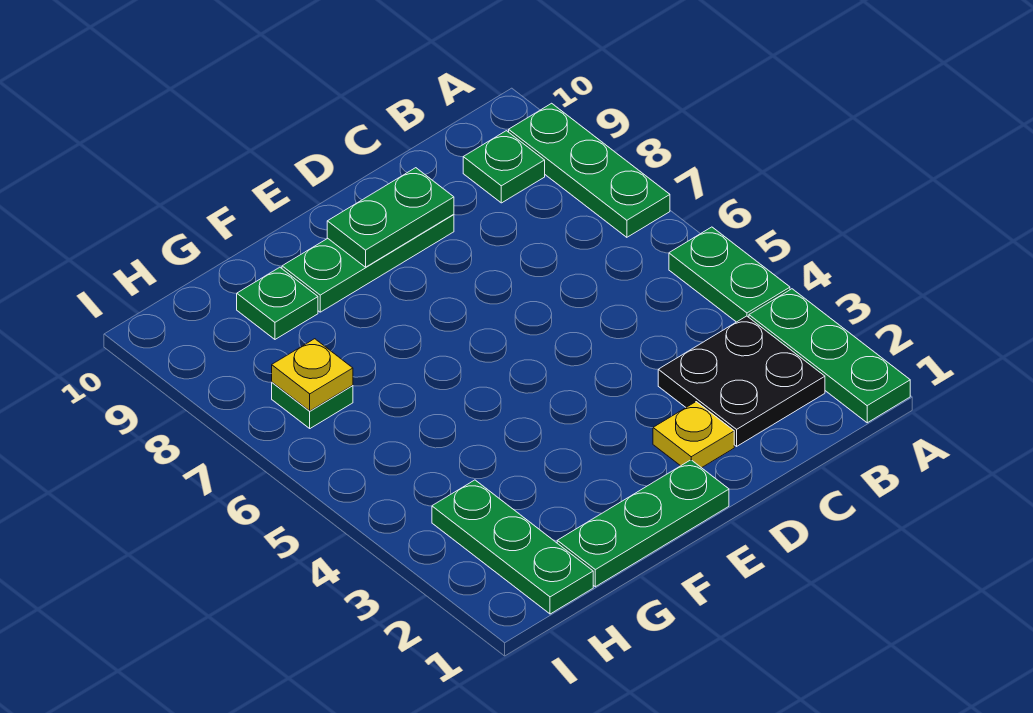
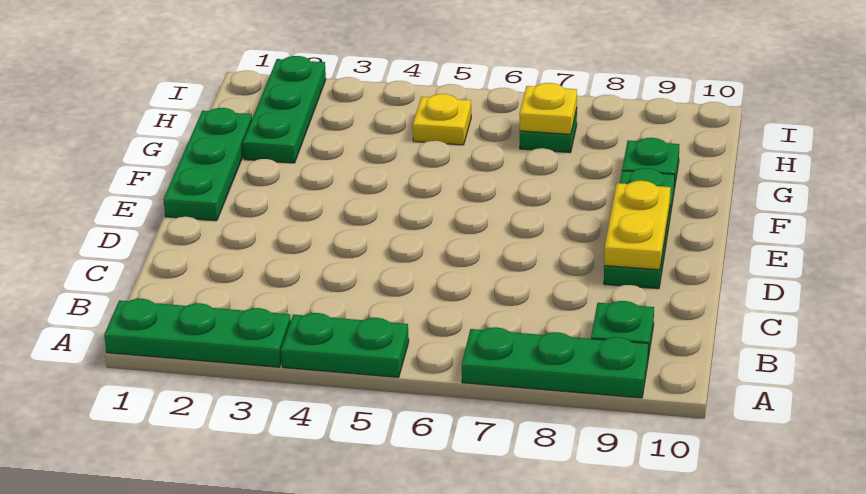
black plate B2:C3 level 1 -> none
yellow plate D2 level 1 -> yellow plate H5 level 1
green plate D9:E9 level 2 -> yellow plate D9:E9 level 2
green plate H1:H3 level 1 -> green plate G2:I2 level 1

